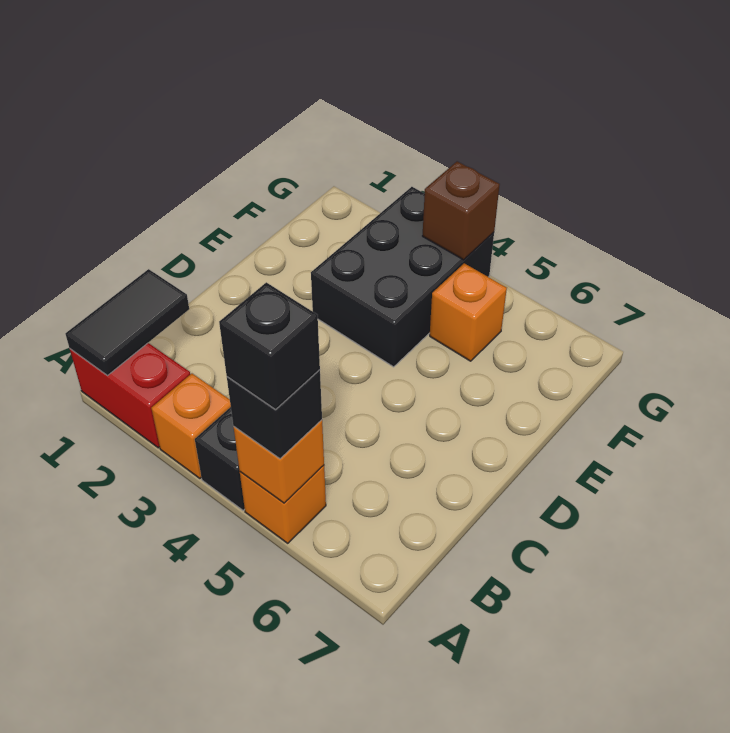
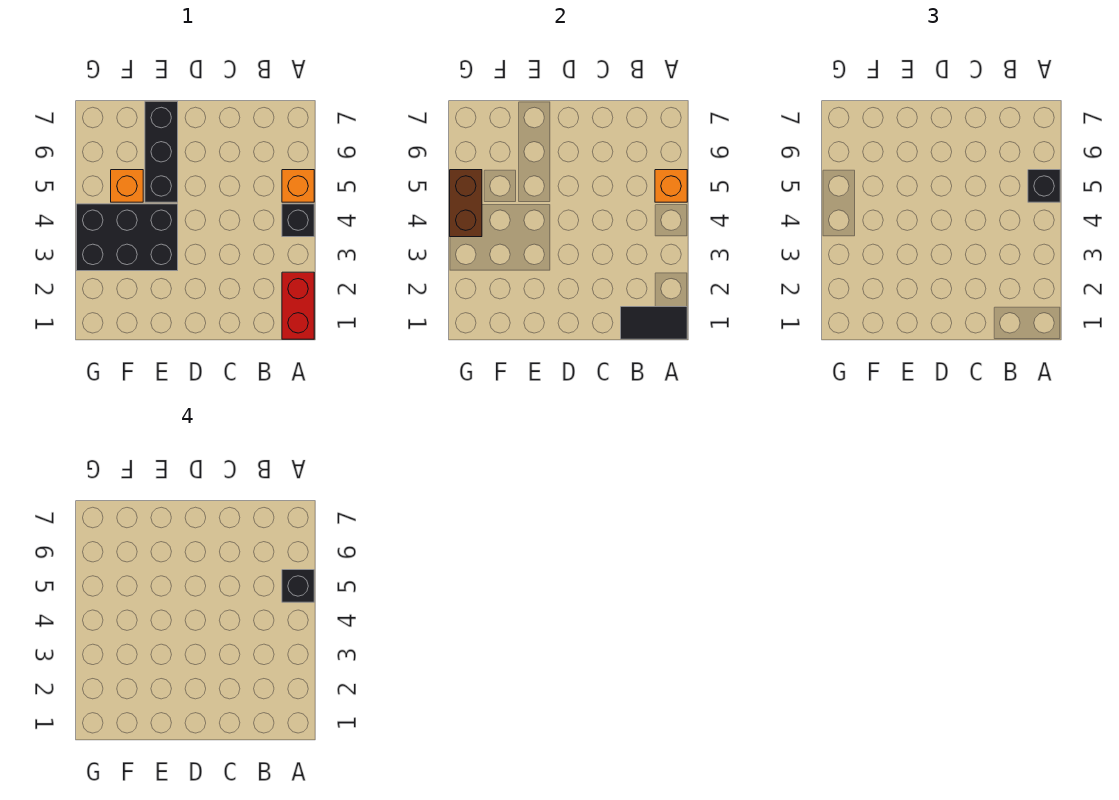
orange brick A3 level 1 -> none
none -> black brick E5:E7 level 1
brown brick G4 level 2 -> brown brick G4:G5 level 2

